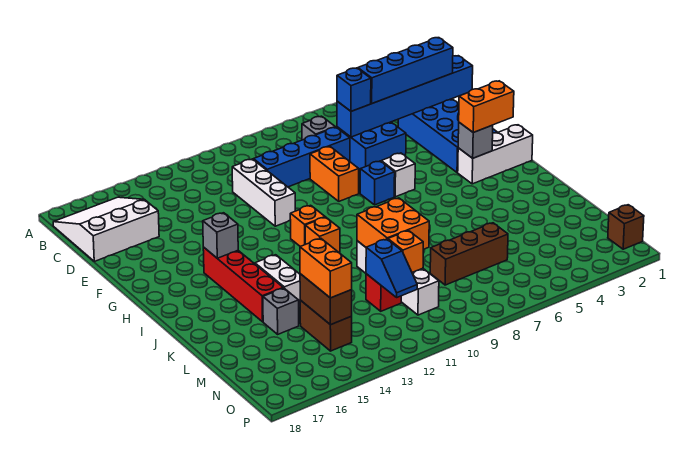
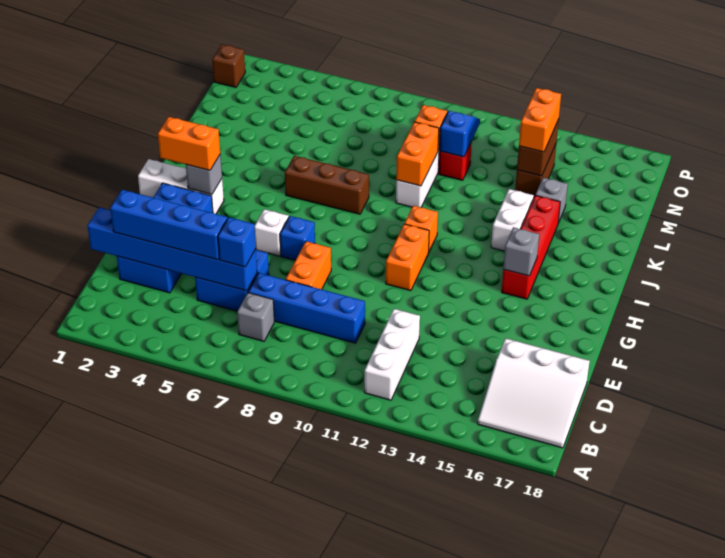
white brick D11:F11 level 1 -> white brick B12:D12 level 1
orange brick H11 level 1 -> orange brick G11:H11 level 1
orange brick K9:L10 level 2 -> orange brick K10:L10 level 2
brown brick M6:M8 level 1 -> brown brick J6:J8 level 1

